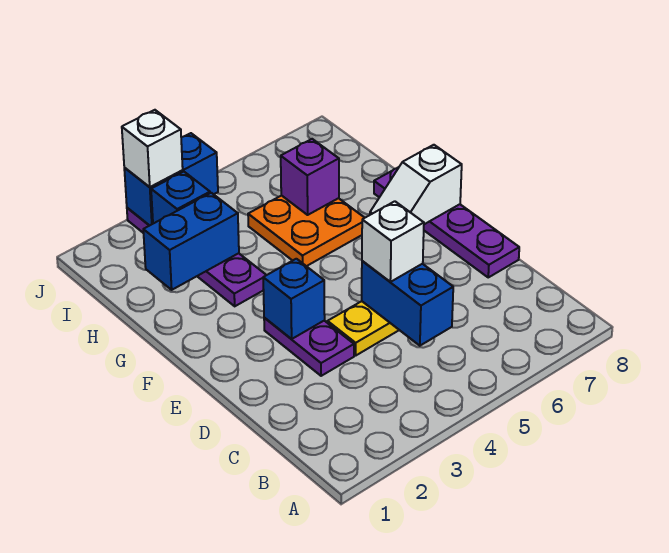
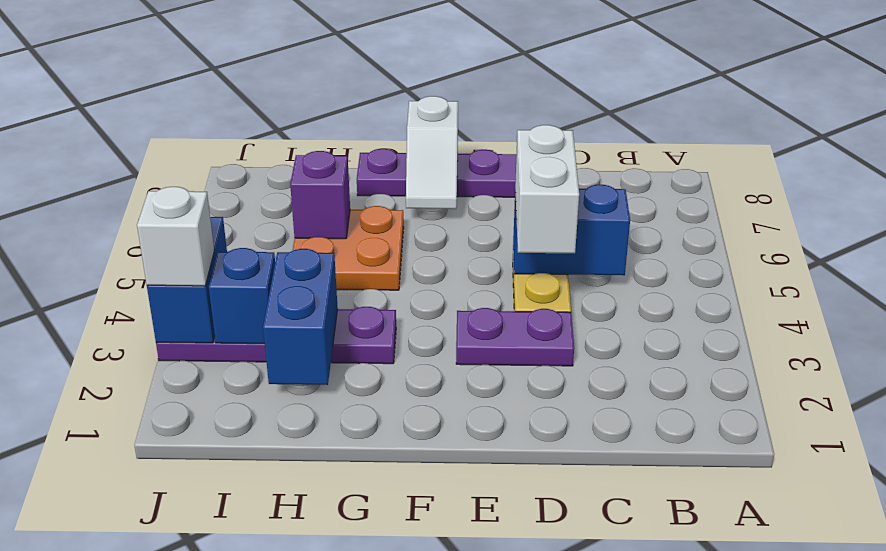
white brick D5 level 3 -> white brick D4:D5 level 3
blue brick E3 level 2 -> none

